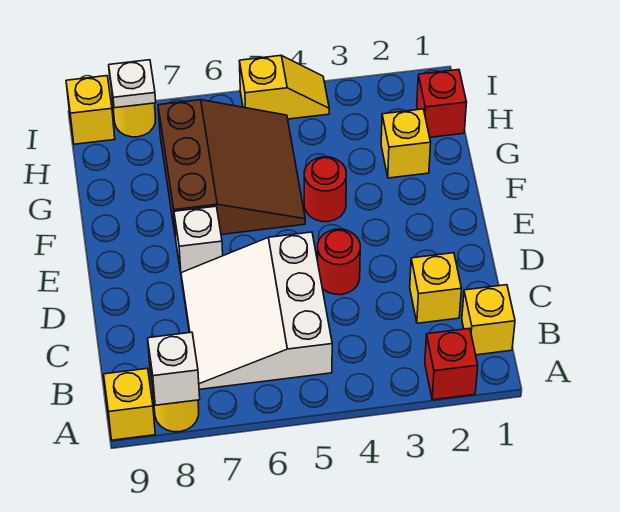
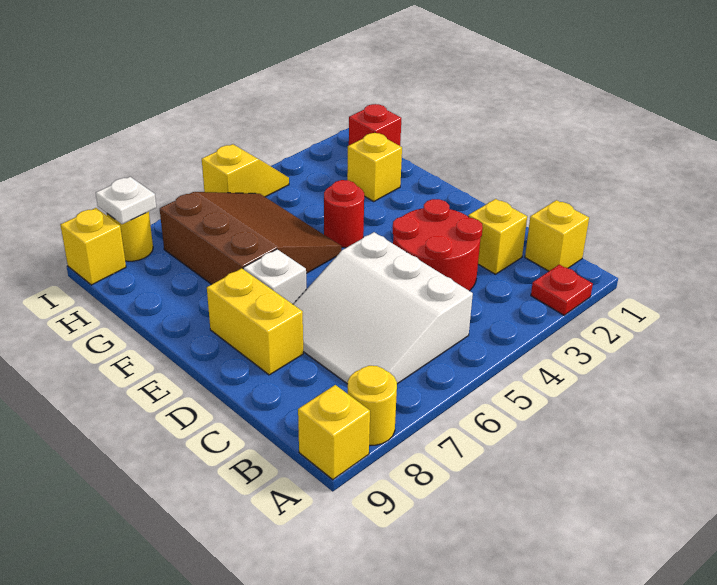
red brick A2 level 1 -> red plate A2 level 1
white brick A8 level 2 -> none
red round brick D4 level 1 -> red round brick C3:D4 level 1
none -> yellow brick D8:E8 level 1

